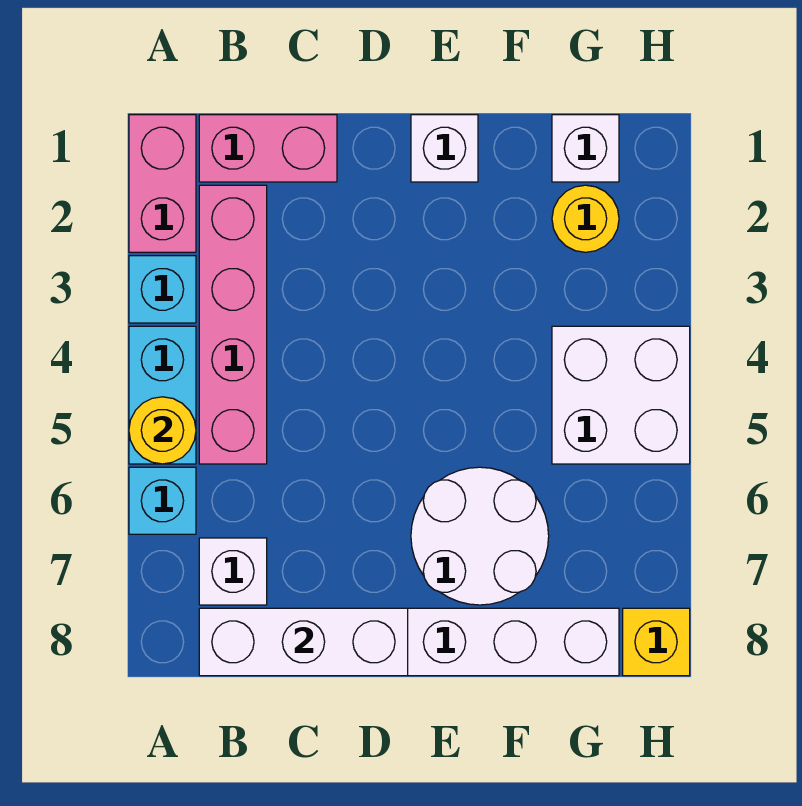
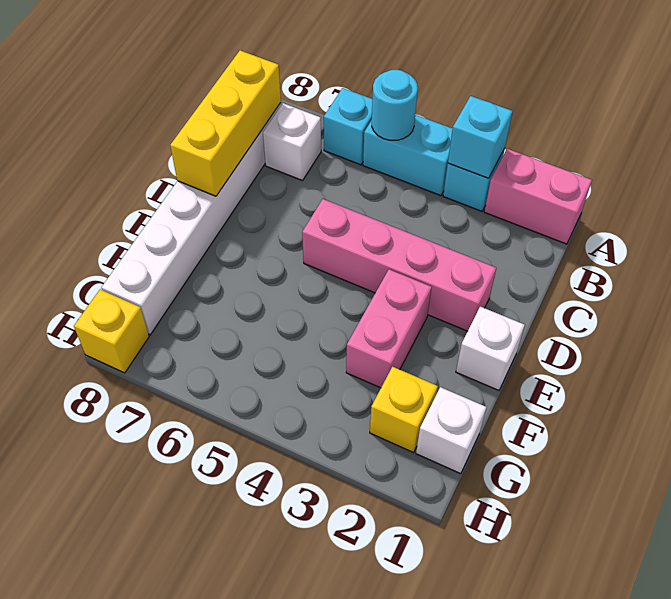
none -> cyan brick A3 level 2
yellow round brick A5 level 2 -> cyan round brick A5 level 2
pink brick B1:C1 level 1 -> pink brick E3:F3 level 1
pink brick B2:B5 level 1 -> pink brick D2:D5 level 1
white brick B8:D8 level 2 -> yellow brick B8:D8 level 2
white round brick E6:F7 level 1 -> none
yellow round brick G2 level 1 -> yellow brick G2 level 1
white brick G4:H5 level 1 -> none

